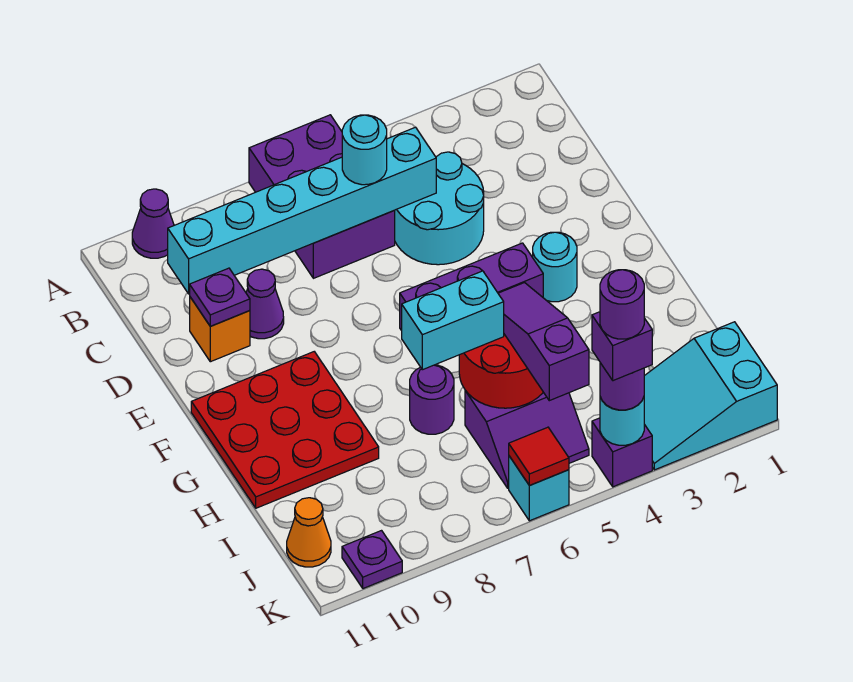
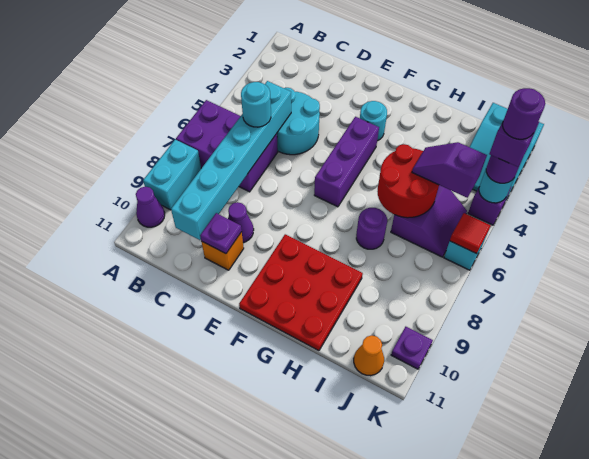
purple slope H5:J5 level 3 top J -> purple slope I5:J5 level 3 top J
cyan brick H6:H7 level 3 -> cyan brick A8:A9 level 1

